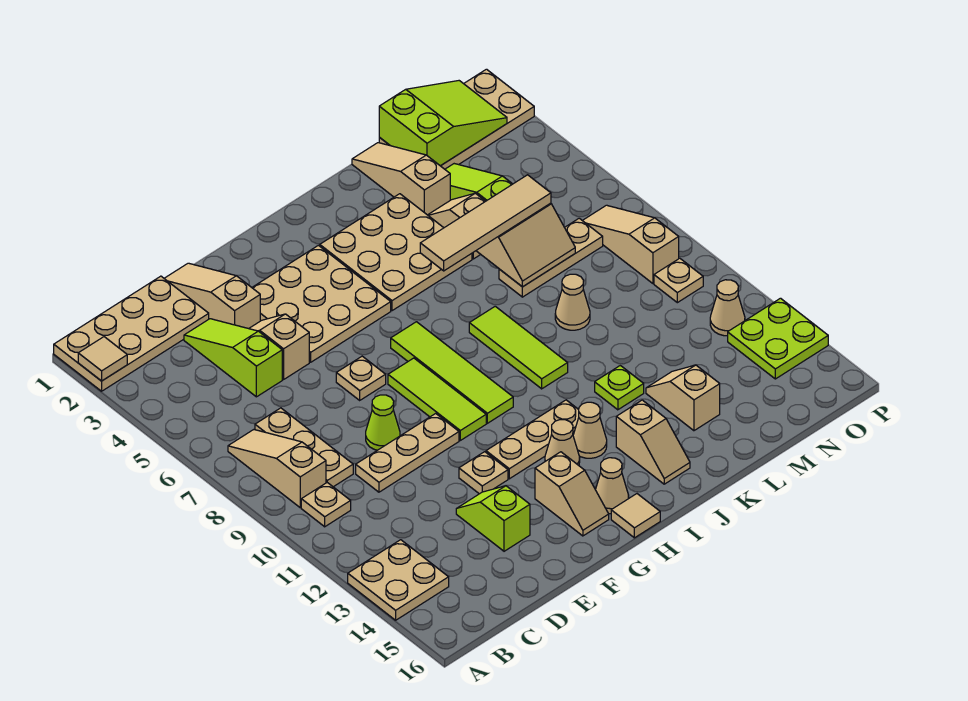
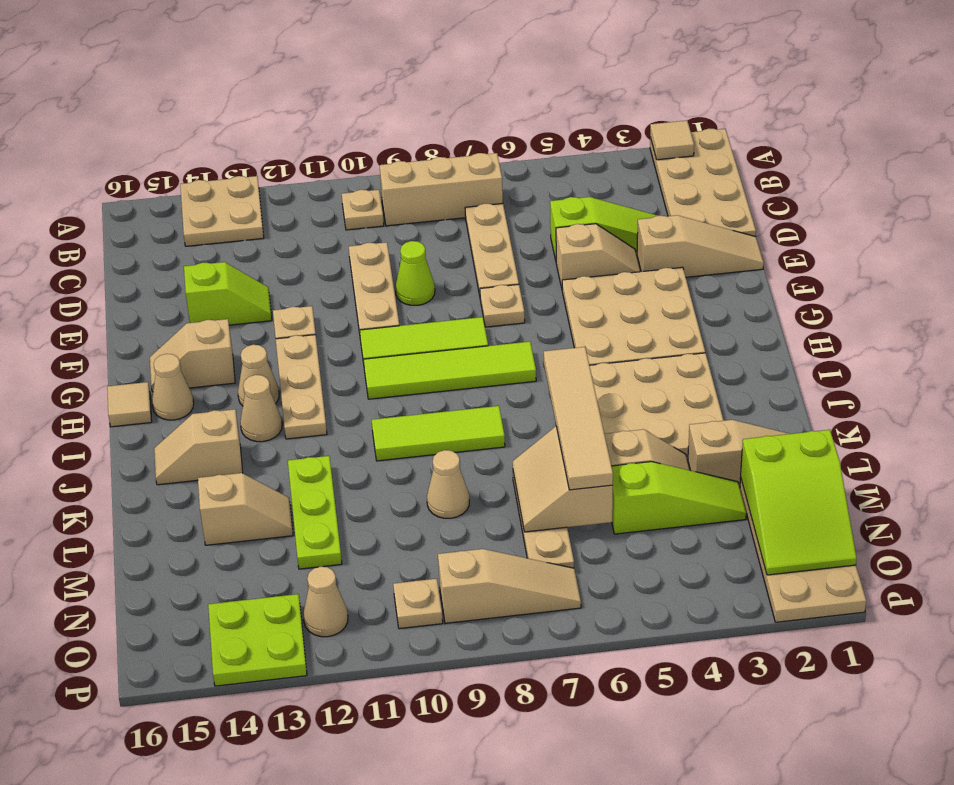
tan slope B7:B9 level 1 top 9 -> tan brick B7:B9 level 1
tan plate C7:C9 level 1 -> tan plate C7:E7 level 1
lime plate K12 level 1 -> lime plate K12:M12 level 1

